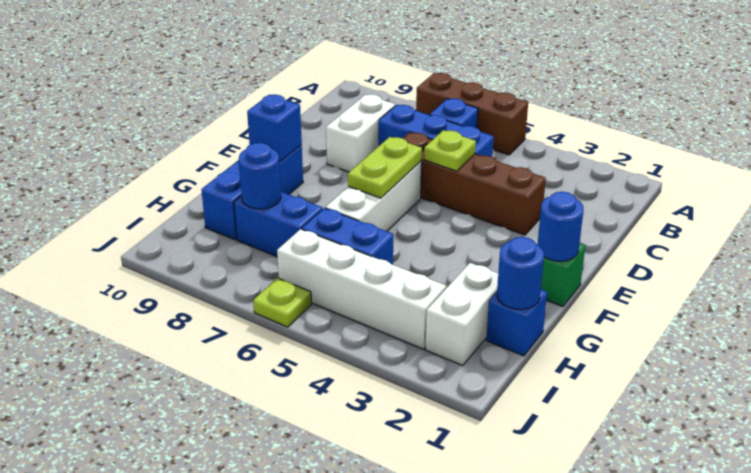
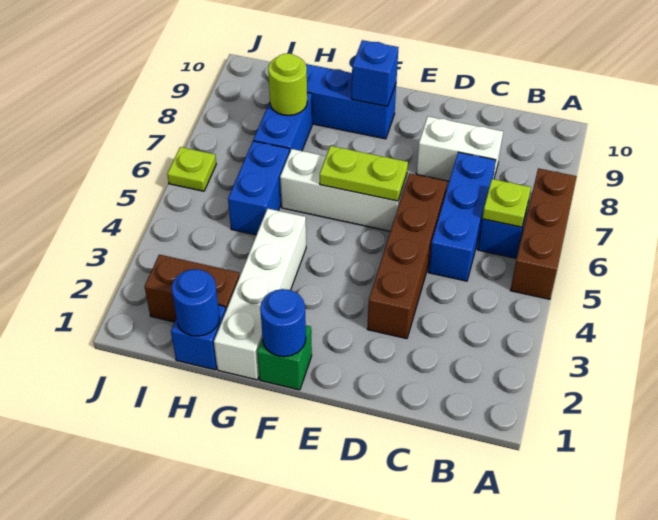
lime plate D5 level 2 -> lime plate B6 level 2
white brick H2:I2 level 1 -> brown brick H2:I2 level 1
blue round brick H8 level 2 -> lime round brick H8 level 2
white brick I3:I6 level 1 -> white brick G1:G4 level 1

